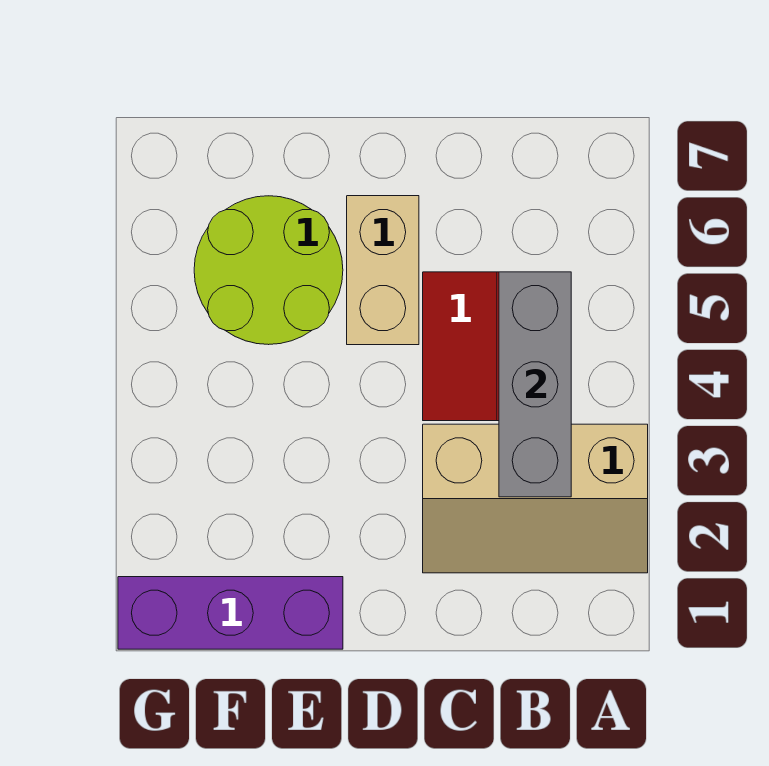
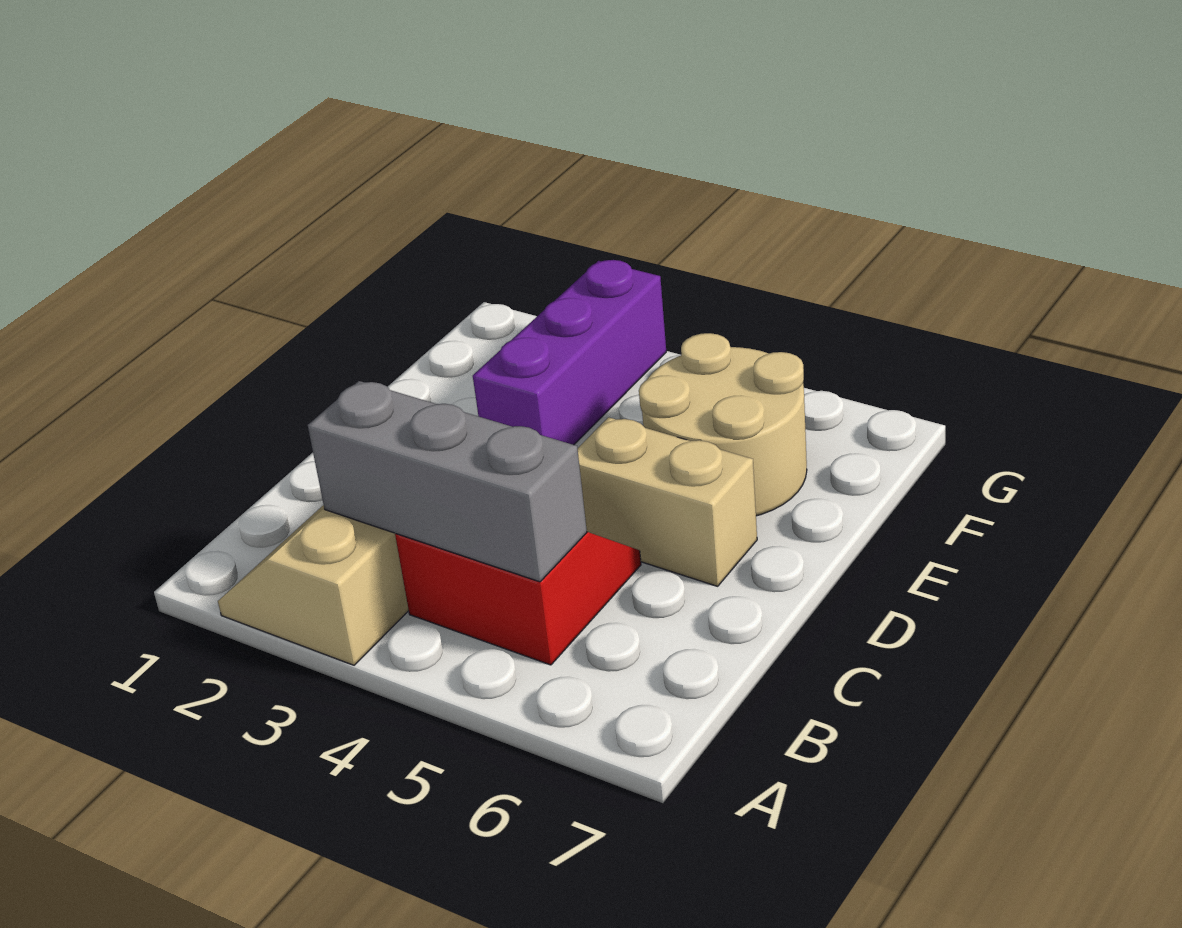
purple brick E1:G1 level 1 -> purple brick E3:G3 level 1
lime round brick E5:F6 level 1 -> tan round brick E5:F6 level 1

